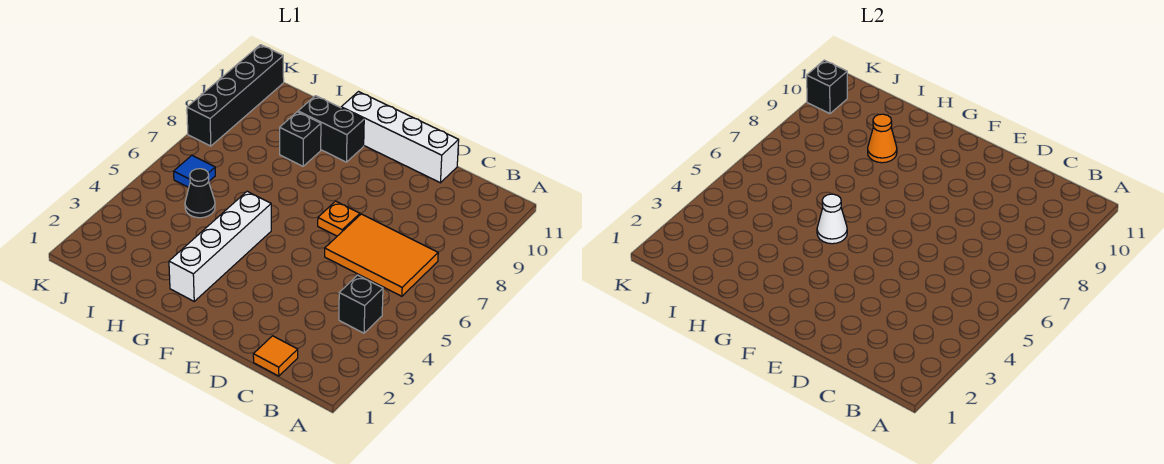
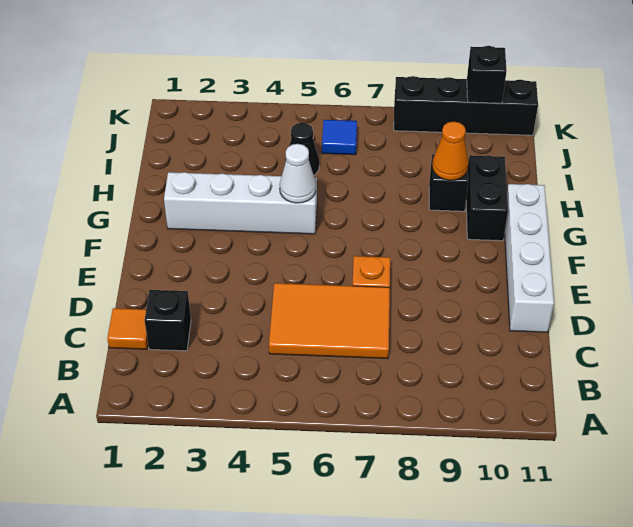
black brick B4 level 1 -> black brick C2 level 1
orange tile B6:D7 level 1 -> orange tile C5:D7 level 1

